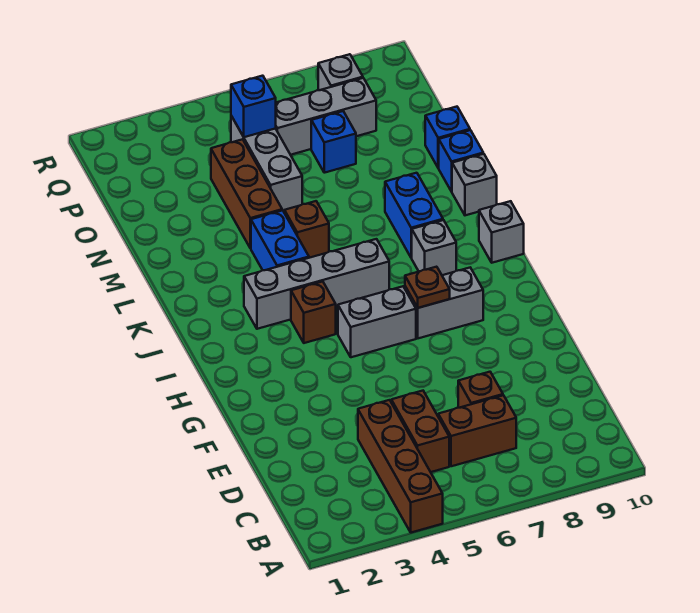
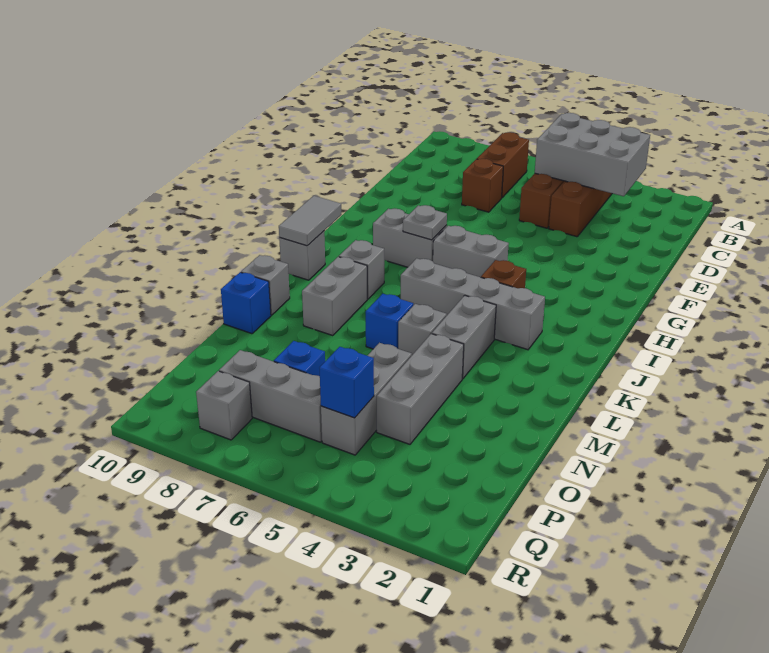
none -> grey brick B3:C5 level 2
brown brick C6:C7 level 1 -> brown brick B7:C7 level 1
brown plate H7 level 2 -> grey plate H7 level 2
none -> grey tile I10:J10 level 2
blue brick K4:L4 level 1 -> grey brick K4:L4 level 1
blue brick K8:L8 level 1 -> grey brick K8:L8 level 1
brown brick L5 level 1 -> grey brick L5 level 1
brown brick M4:O4 level 1 -> grey brick M4:O4 level 1
blue brick N10 level 1 -> blue brick L6 level 1

